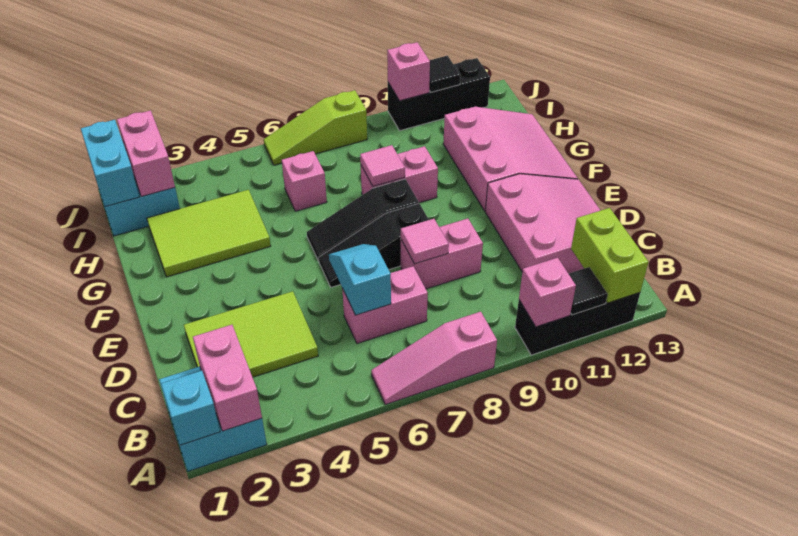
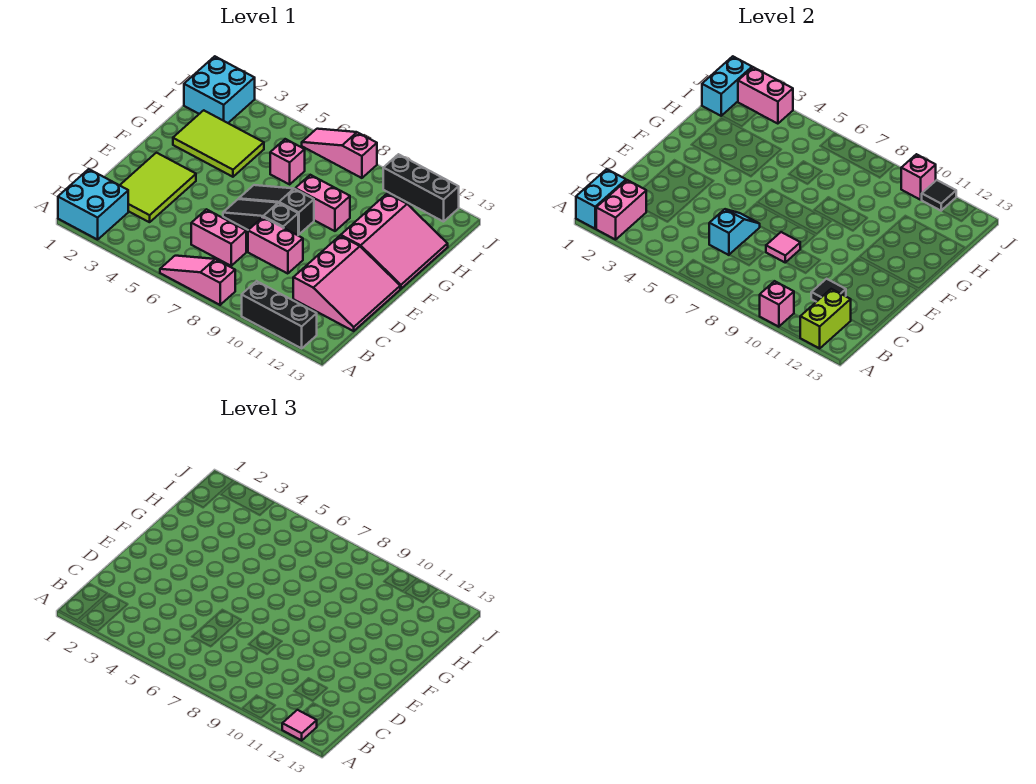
cyan brick A1 level 2 -> cyan brick A1:B1 level 2
black tile A11 level 2 -> black tile C11 level 2
lime tile C2:D4 level 1 -> lime tile C2:E3 level 1
pink tile G8 level 2 -> pink tile A12 level 3
pink brick I2:J2 level 2 -> pink brick J2:J3 level 2
lime slope J6:J8 level 1 top 8 -> pink slope J6:J8 level 1 top 8

